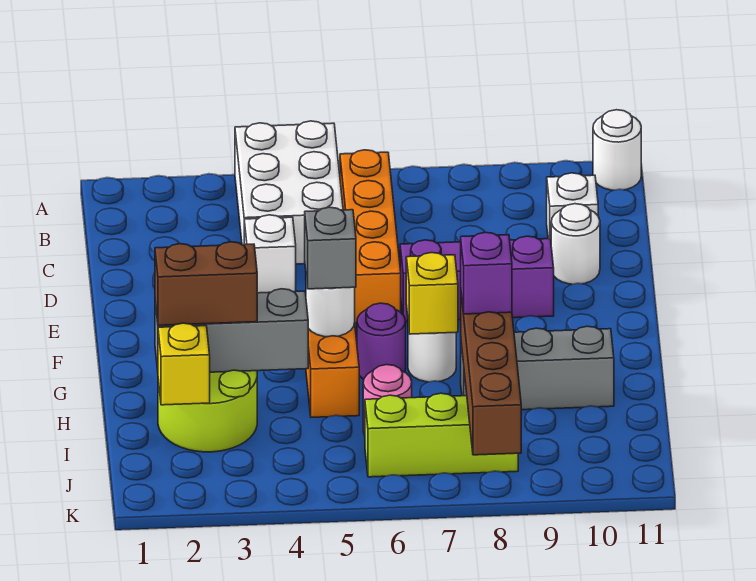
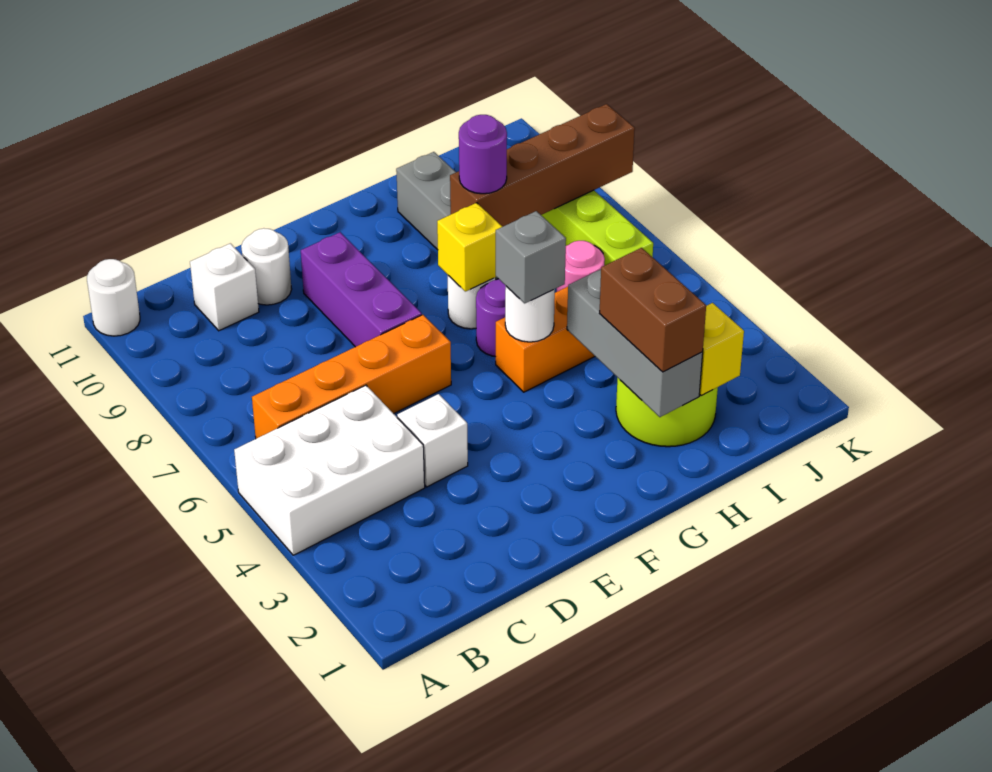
purple brick H8 level 3 -> purple round brick H8 level 3

